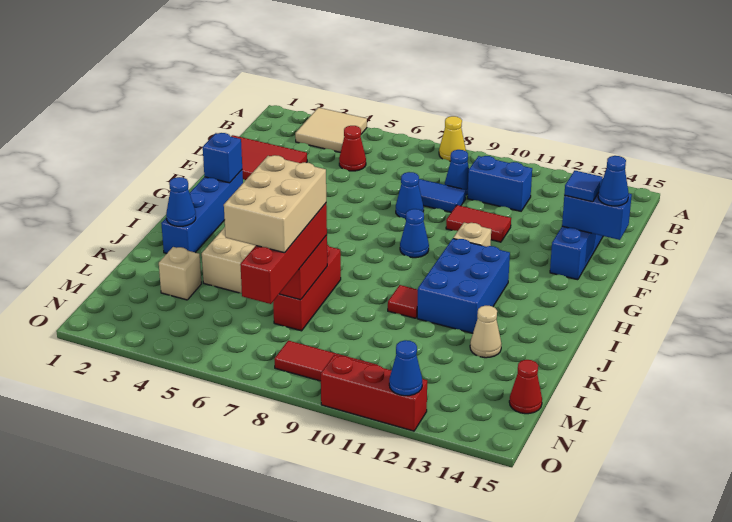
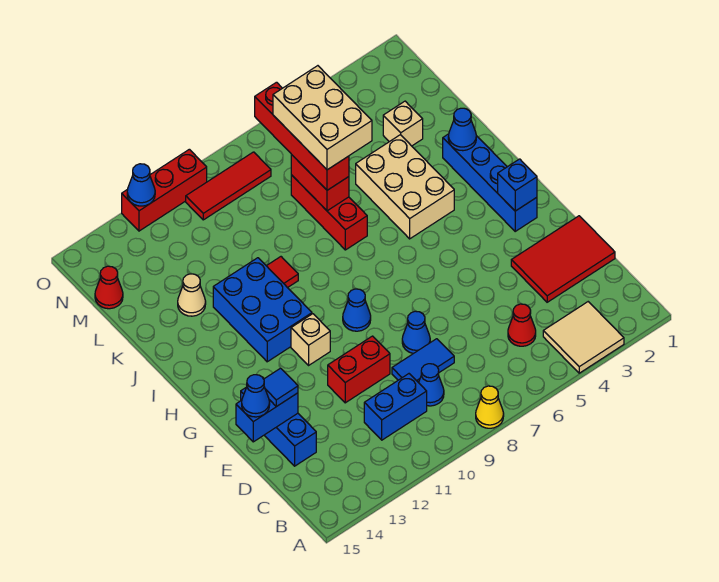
red tile E10:E11 level 1 -> red brick E10:E11 level 1

